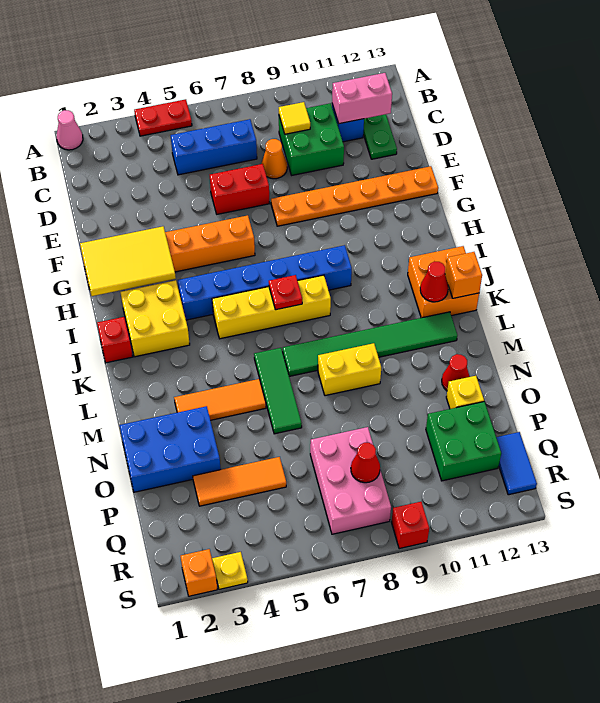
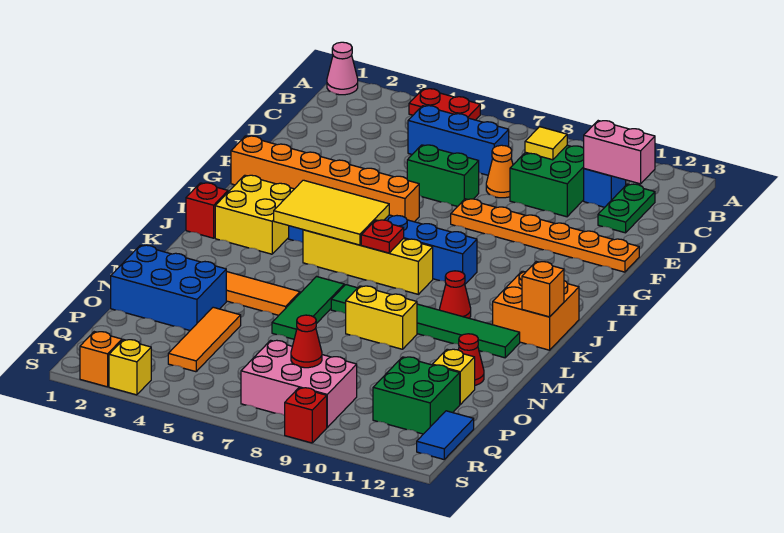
red brick E6:E7 level 1 -> green brick E6:E7 level 1
yellow tile G1:H3 level 2 -> yellow tile I4:J6 level 2
red cone K12 level 2 -> red cone K10 level 1
orange tile P3:P5 level 1 -> orange tile O4:Q4 level 1
pink brick P7:R8 level 1 -> pink brick Q7:R9 level 1
yellow plate S3 level 1 -> yellow brick S3 level 1

